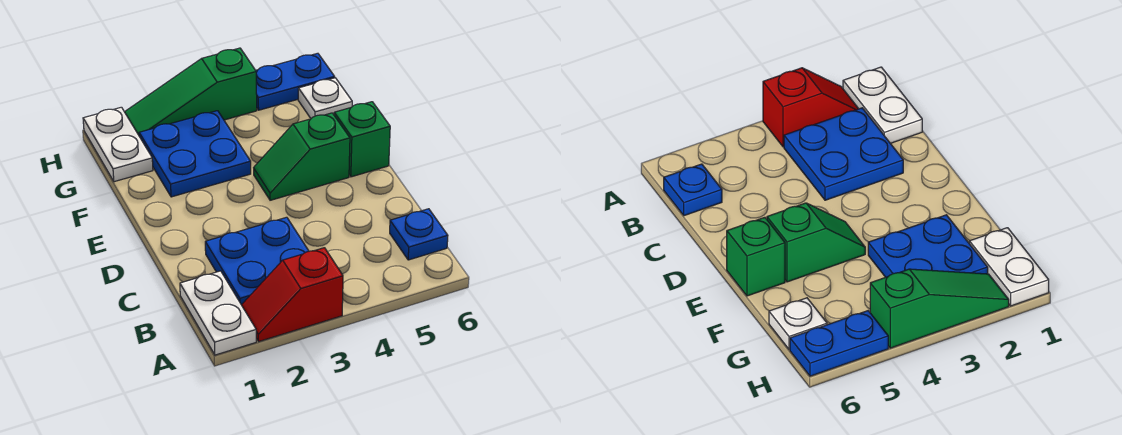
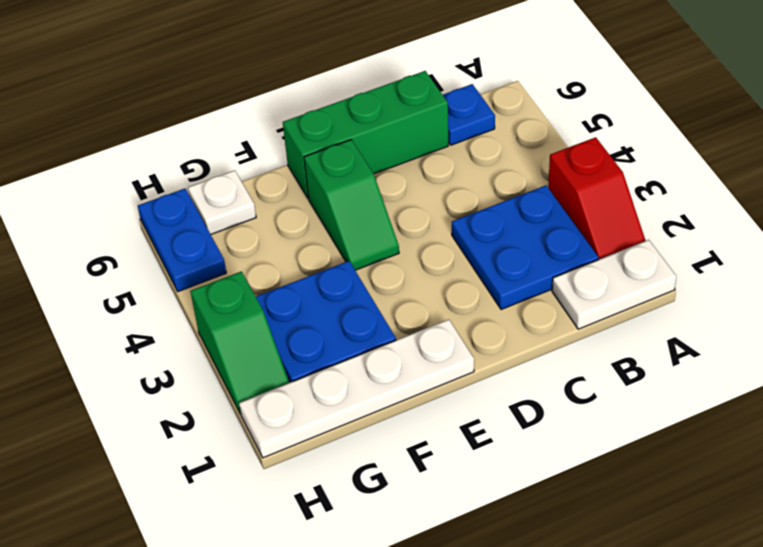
green brick E6 level 1 -> green brick C6:E6 level 1
white plate G1:H1 level 1 -> white plate E1:H1 level 1
green slope H2:H4 level 1 top 4 -> green slope H2:H3 level 1 top 3

